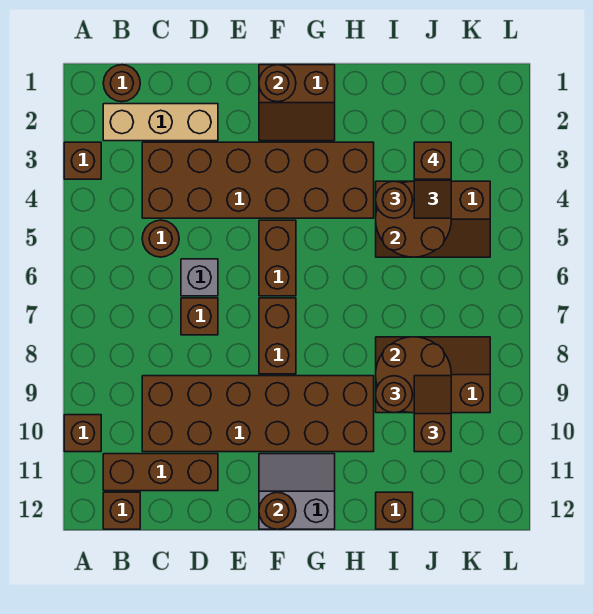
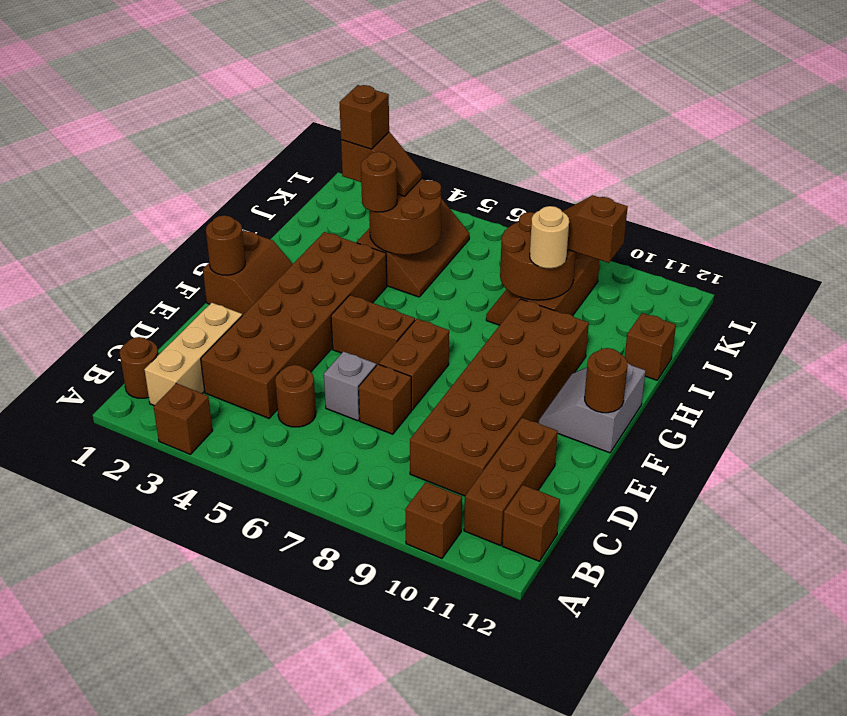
brown brick F7:F8 level 1 -> brown brick E7:F7 level 1
brown round brick I9 level 3 -> tan round brick I9 level 3

